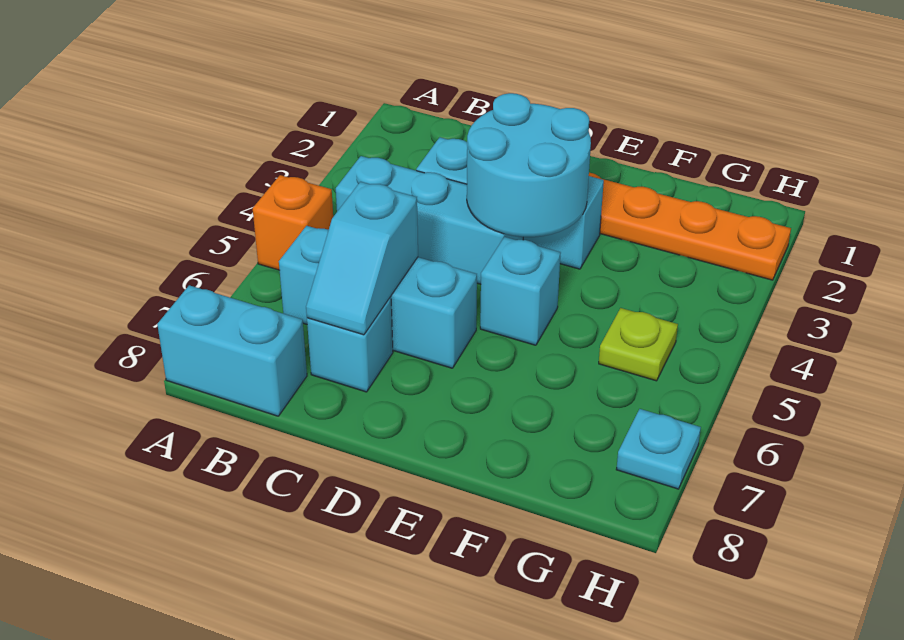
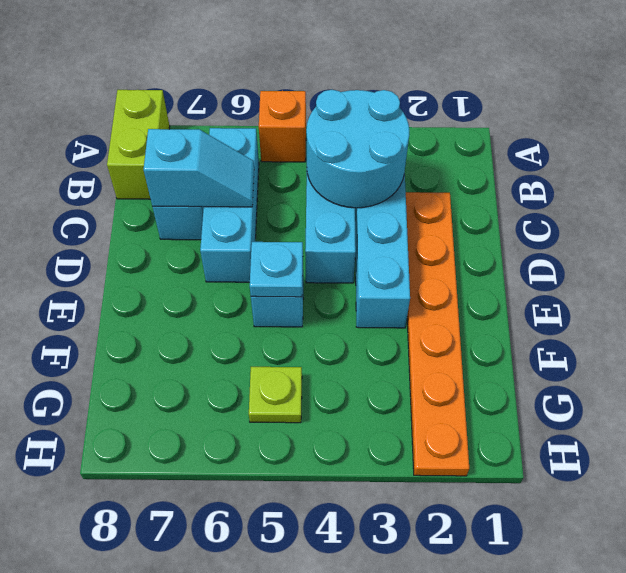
cyan brick A8:B8 level 1 -> lime brick A8:B8 level 1
cyan slope C6:C7 level 2 top 6 -> cyan slope C6:C7 level 2 top 7
cyan round brick D3:E4 level 2 -> cyan round brick B3:C4 level 2
cyan plate H7 level 1 -> cyan plate E5 level 2

